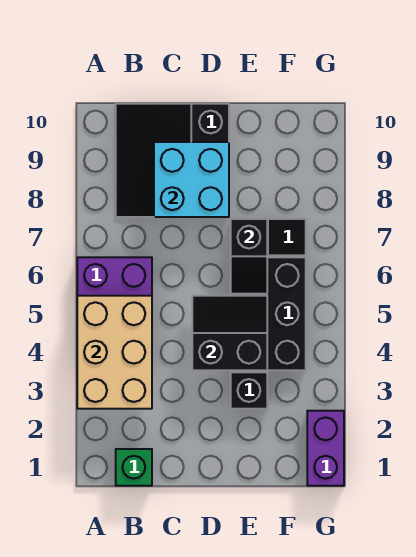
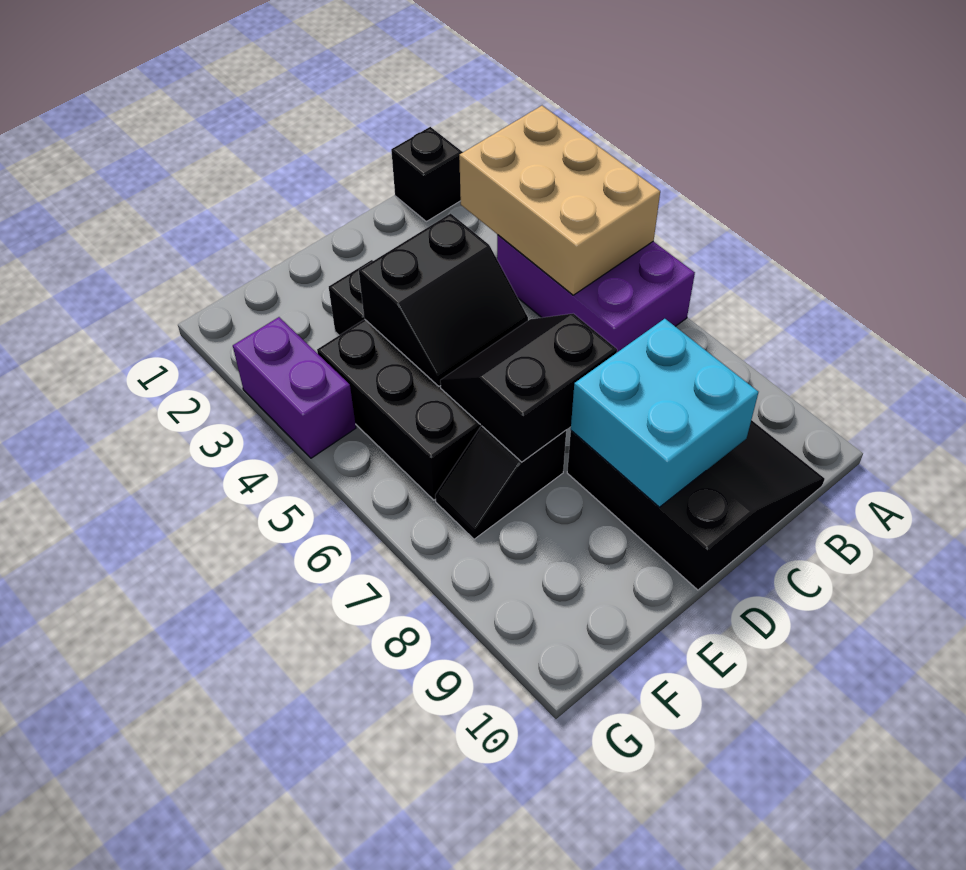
green brick B1 level 1 -> black brick B1 level 1
black slope E6:E7 level 2 top 7 -> black slope D6:E7 level 2 top 7
purple brick G1:G2 level 1 -> purple brick G3:G4 level 1

